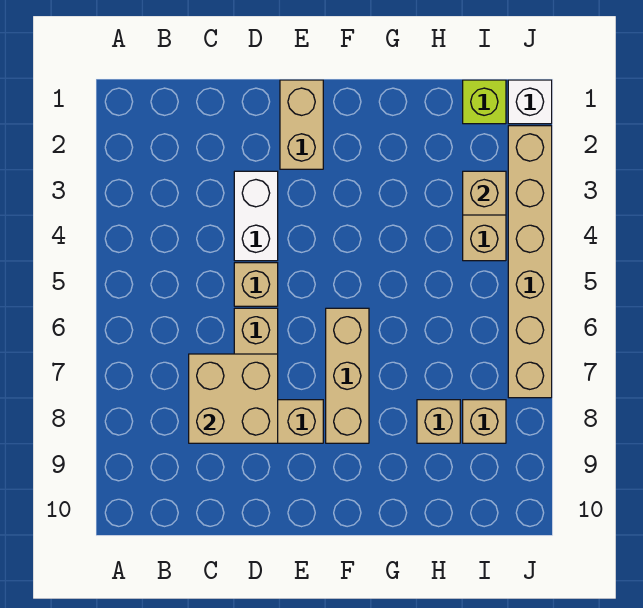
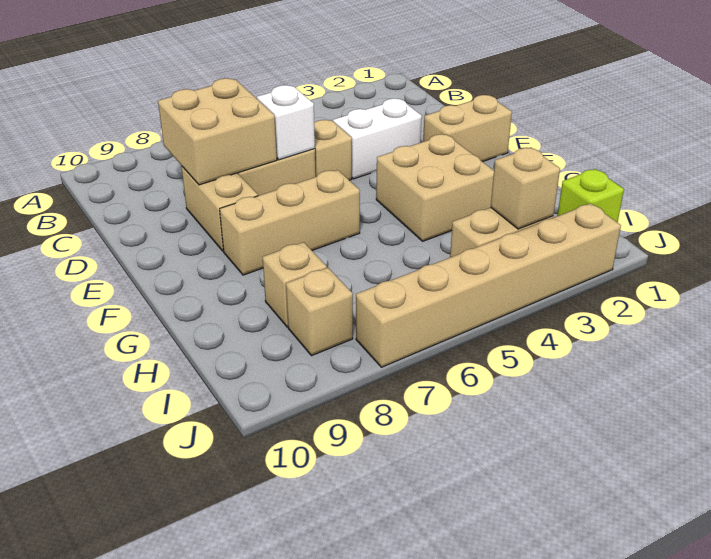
none -> tan brick F3:G4 level 1
white brick J1 level 1 -> white brick D6 level 2

